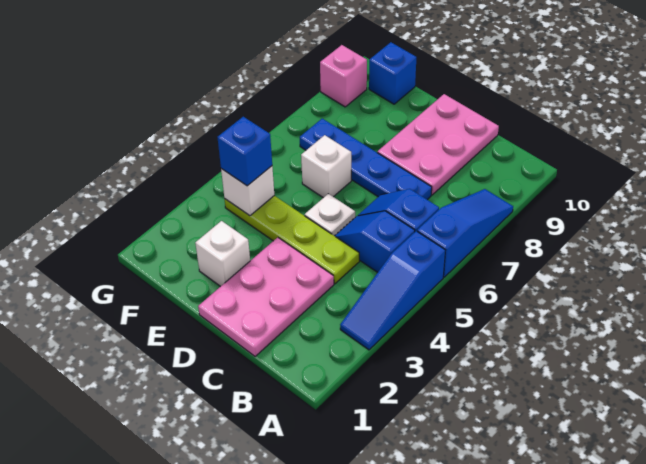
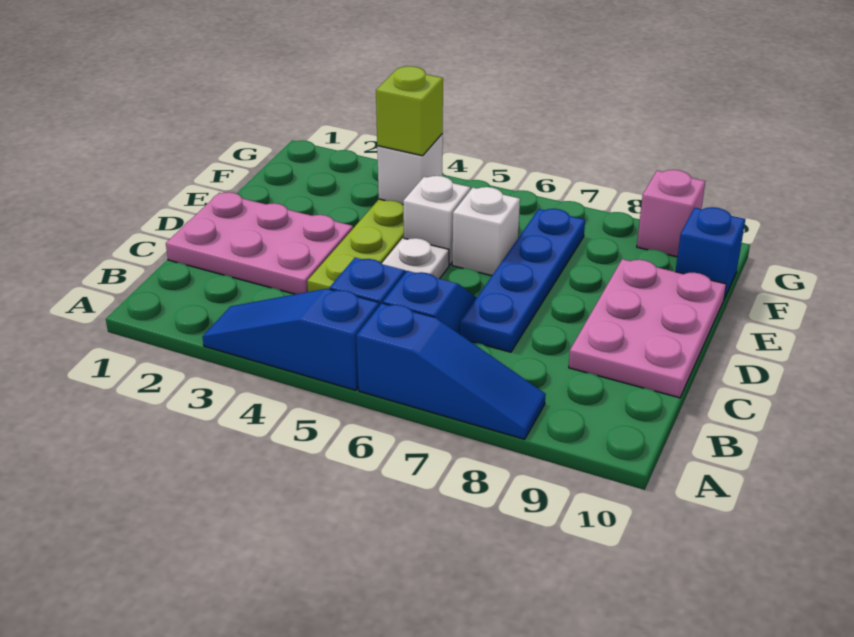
pink plate C8:D10 level 1 -> pink plate C9:E10 level 1
white brick E2 level 1 -> white brick E5 level 1
blue brick F4 level 3 -> lime brick F4 level 3

